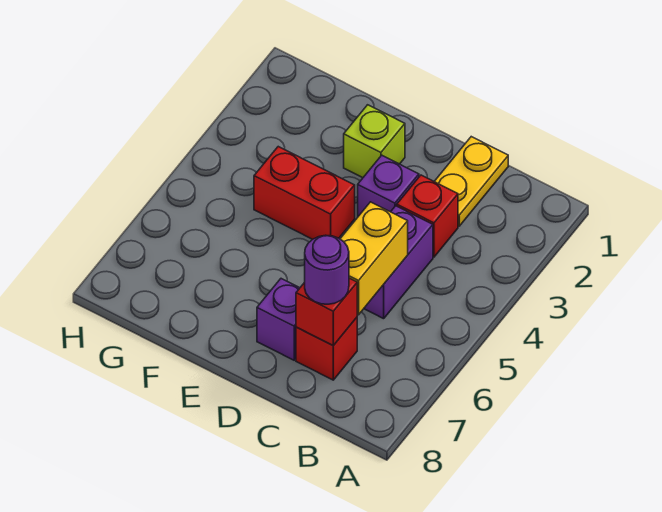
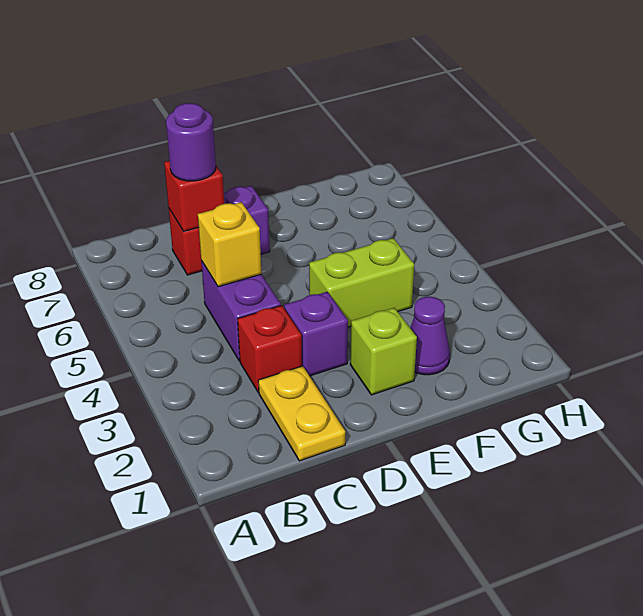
yellow brick C5:C6 level 2 -> yellow brick C5 level 2
red brick E4:F4 level 1 -> lime brick E4:F4 level 1
none -> purple cone F2 level 1

